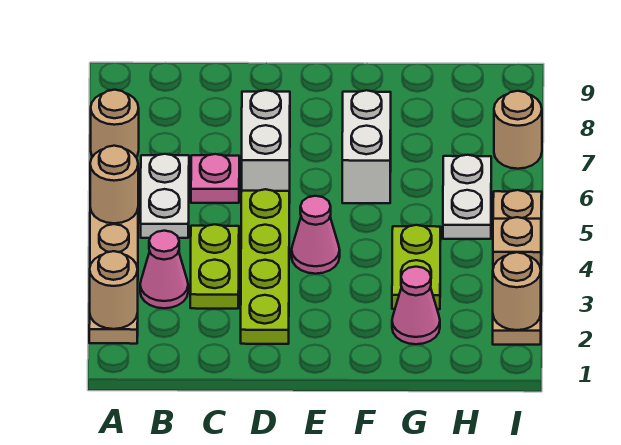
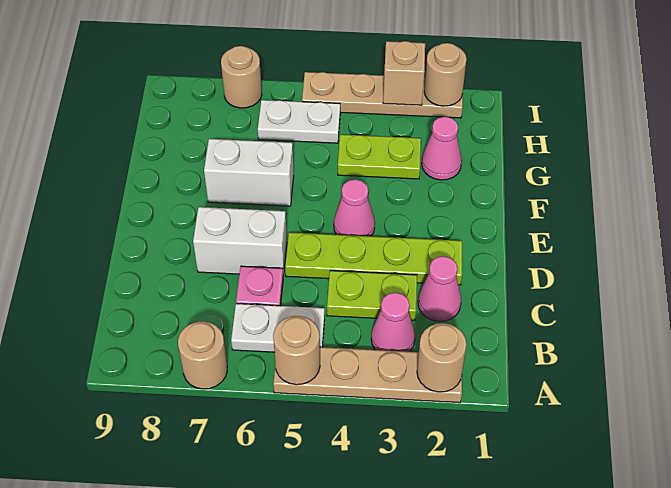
none -> pink cone C2 level 1

